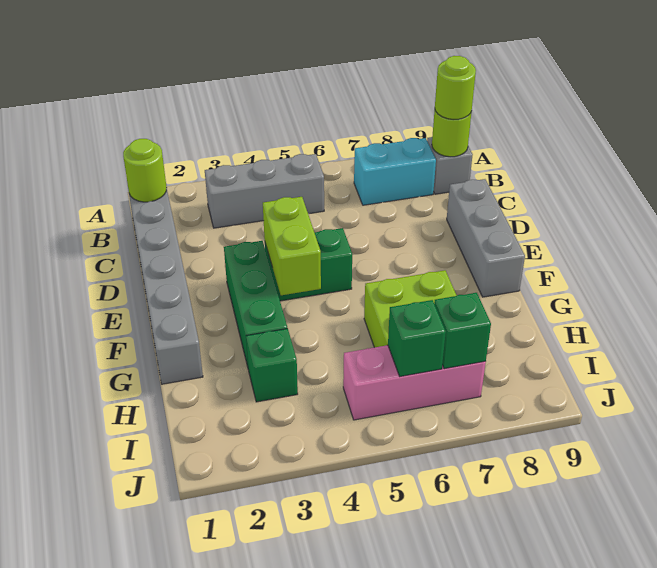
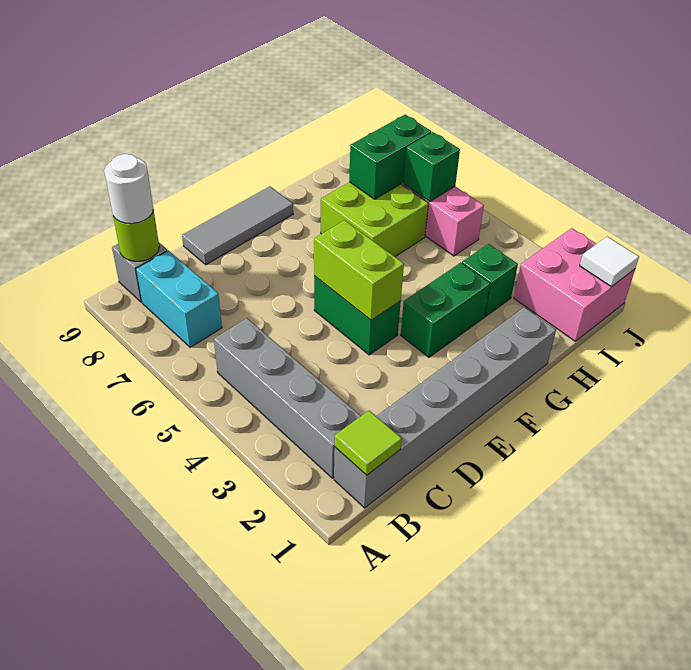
lime round brick B1 level 2 -> lime tile B1 level 2
grey brick B3:B5 level 1 -> grey brick B2:B5 level 1
lime round brick B9 level 3 -> white round brick B9 level 3
grey brick D9:F9 level 1 -> grey tile D9:F9 level 1
green brick E3:G3 level 1 -> green brick F3:G3 level 1
lime brick E4:F4 level 2 -> lime brick E4:E5 level 2
none -> pink brick I1:J2 level 1
green brick I7 level 2 -> green brick H7:I7 level 2
none -> white tile J1 level 2

